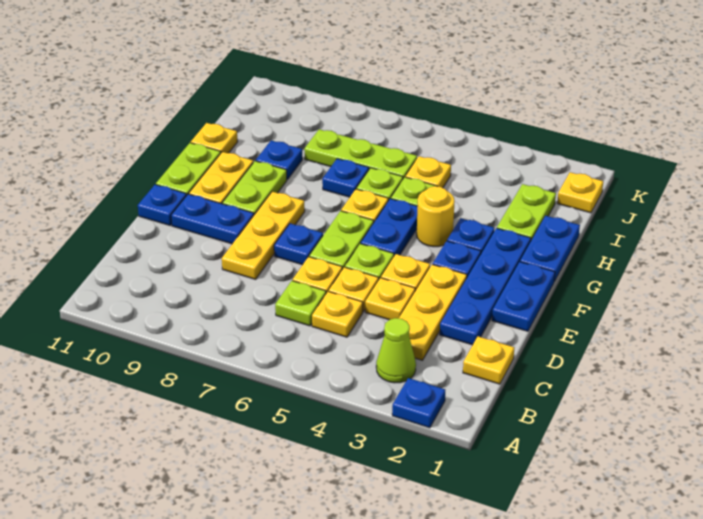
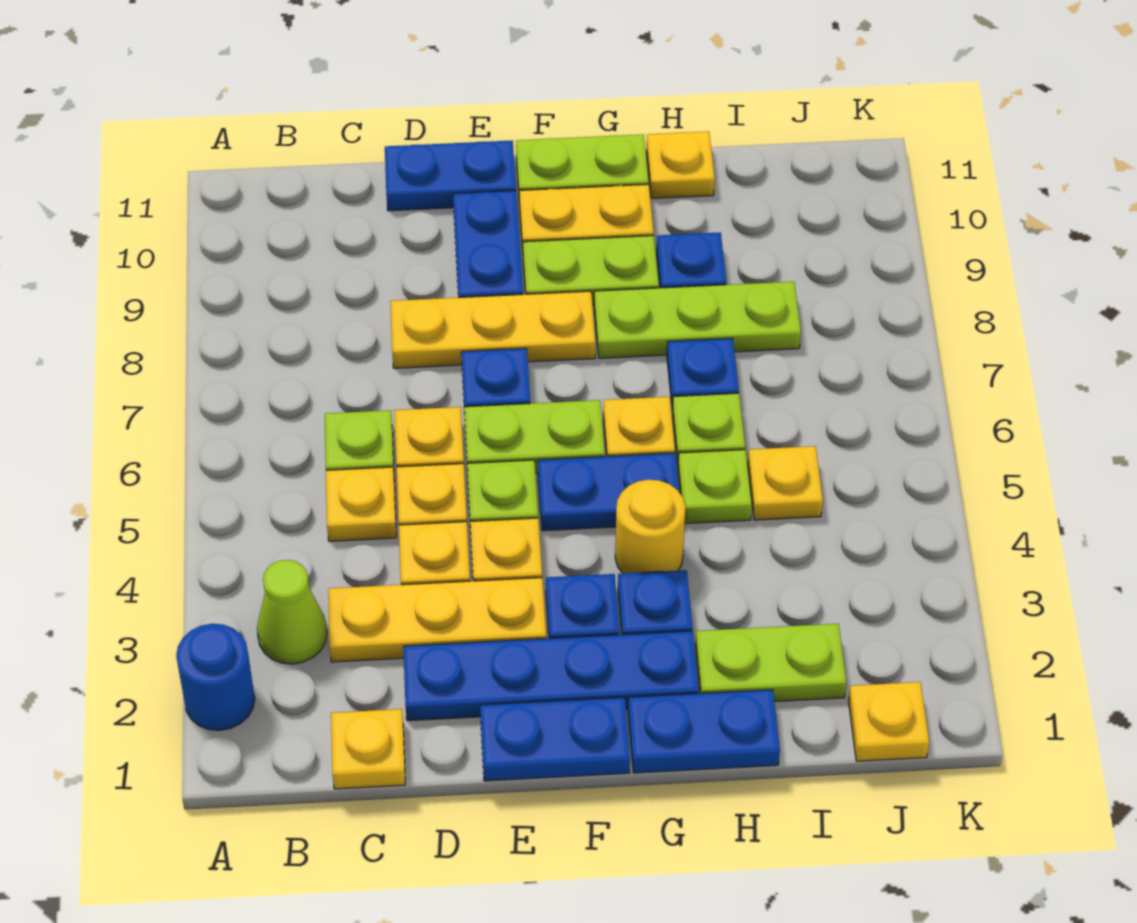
blue plate A2 level 1 -> blue round brick A2 level 1
blue plate E11 level 1 -> blue plate D11:E11 level 1
lime plate I6:I8 level 1 -> lime plate G8:I8 level 1

